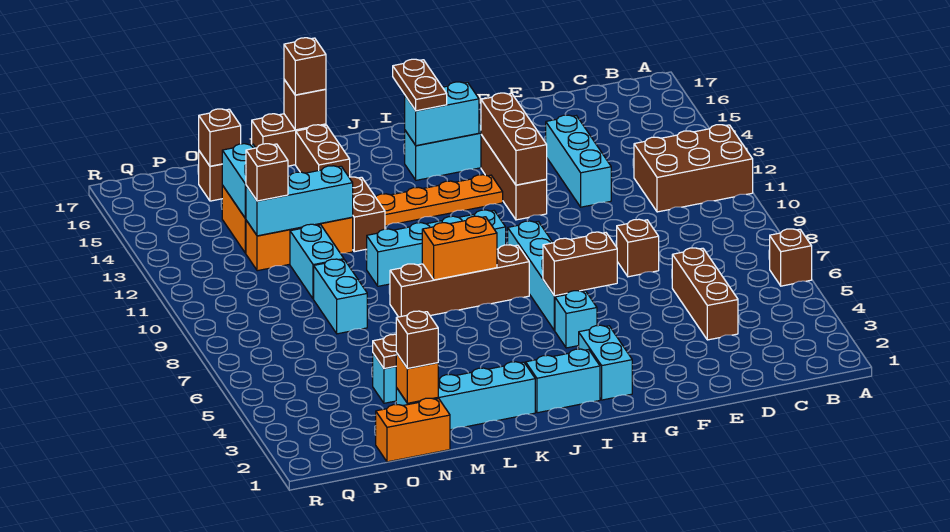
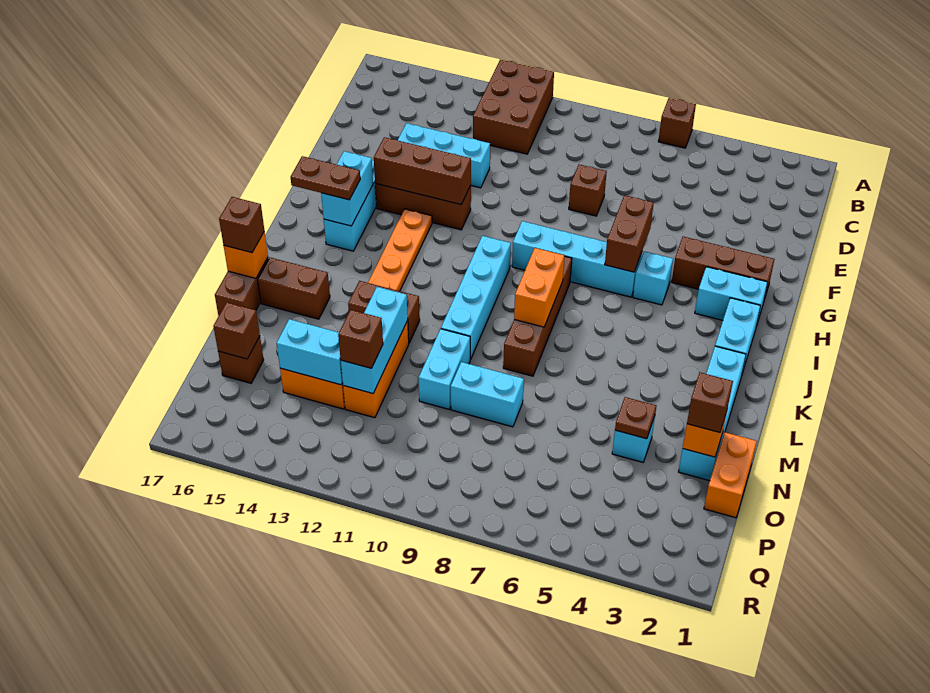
brown brick D4:D6 level 1 -> brown brick G2:G4 level 1
brown brick L17 level 2 -> orange brick L17 level 2
cyan brick N10:N11 level 1 -> cyan brick M10:N10 level 1

